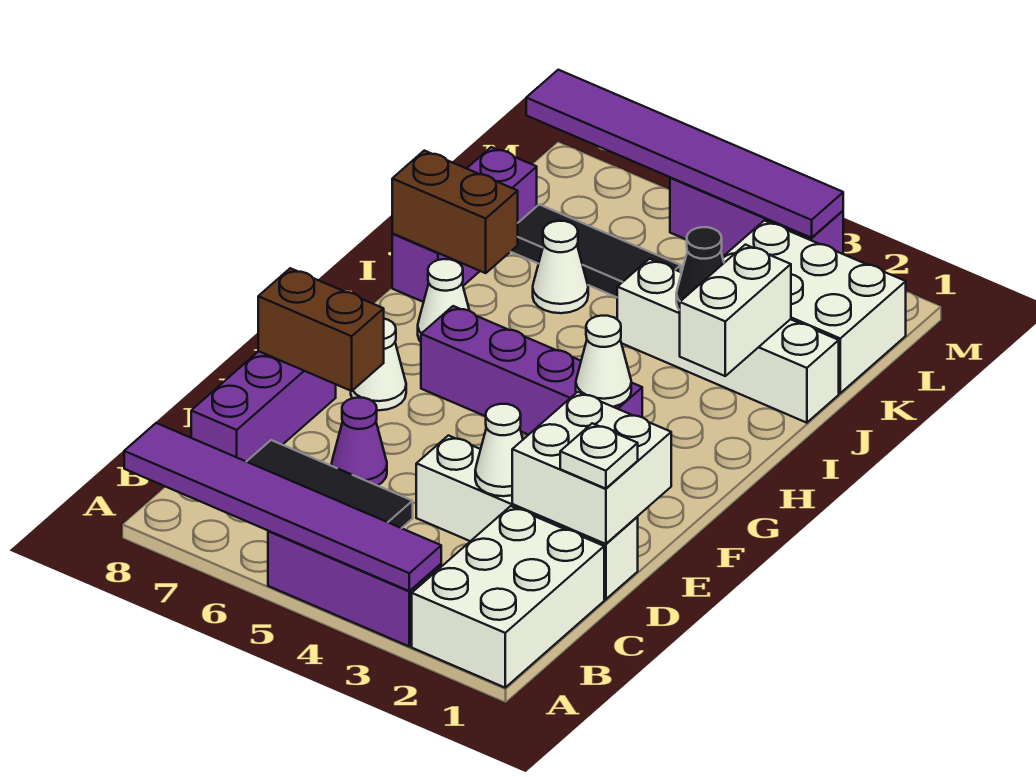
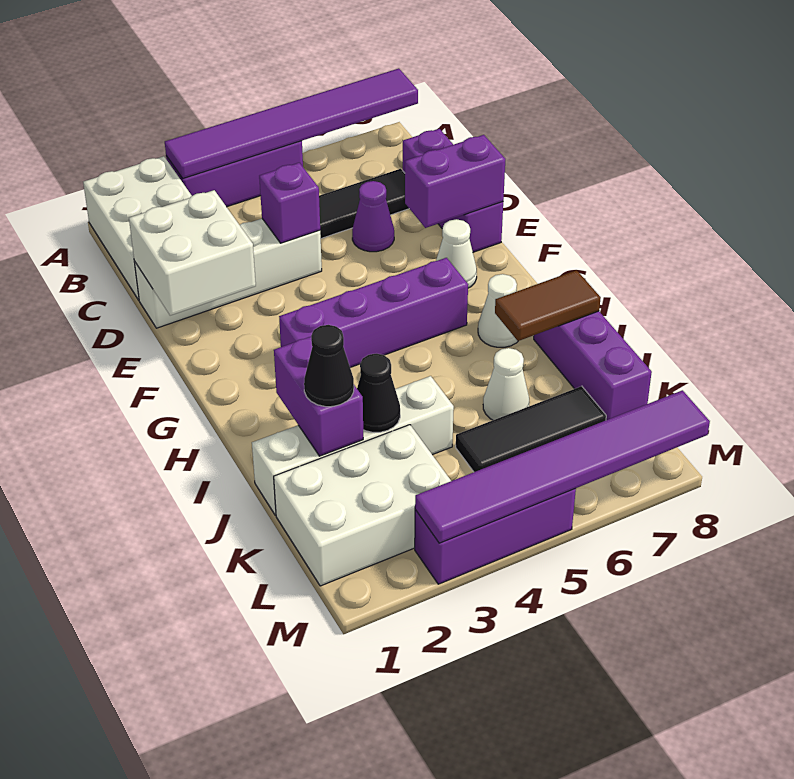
white plate D1 level 3 -> none
white cone D3 level 2 -> none
none -> purple brick D4 level 2
brown brick E7:E8 level 2 -> purple brick E7:E8 level 2
white cone G3 level 2 -> none
white brick I2:J2 level 2 -> purple brick I2:J2 level 2
brown brick I7:I8 level 2 -> brown tile I7:I8 level 2
none -> black cone J2 level 3

